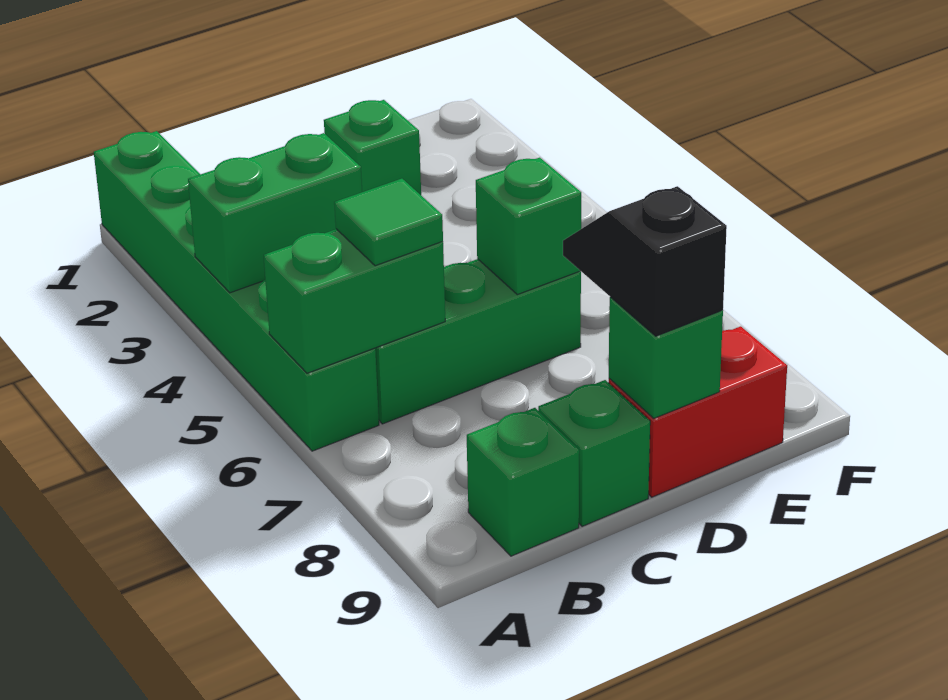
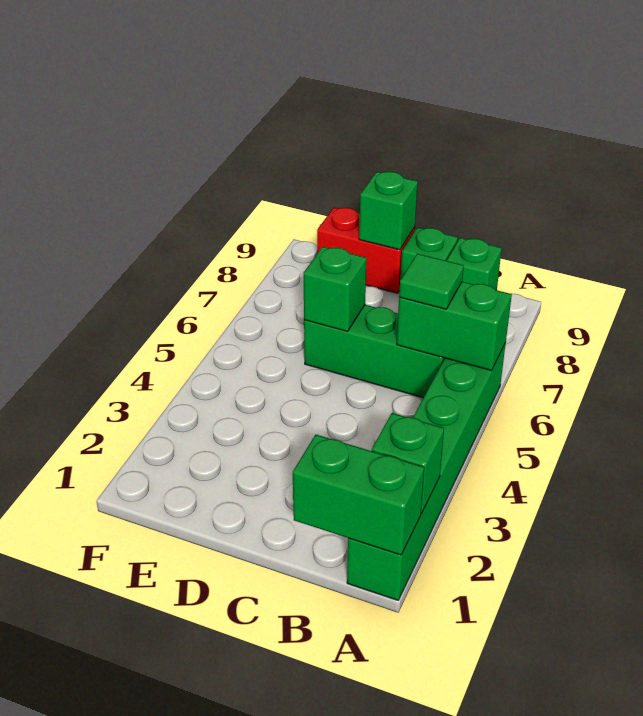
green brick A4:B4 level 2 -> green brick A1:B1 level 2
green brick D2 level 1 -> green brick A2 level 2
black slope D8:D9 level 3 top 9 -> none

